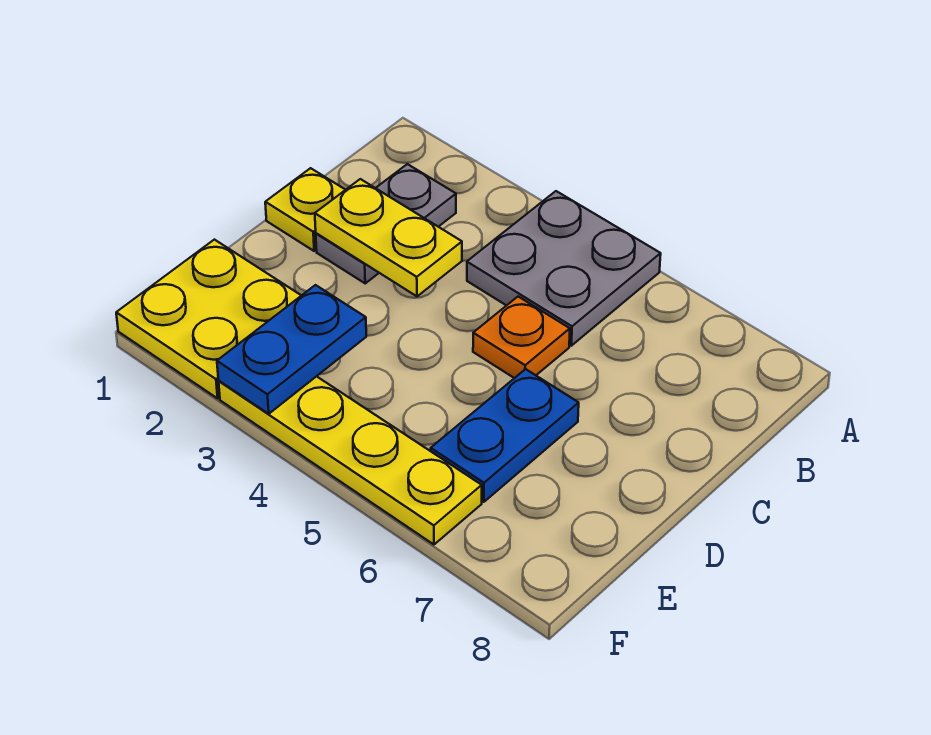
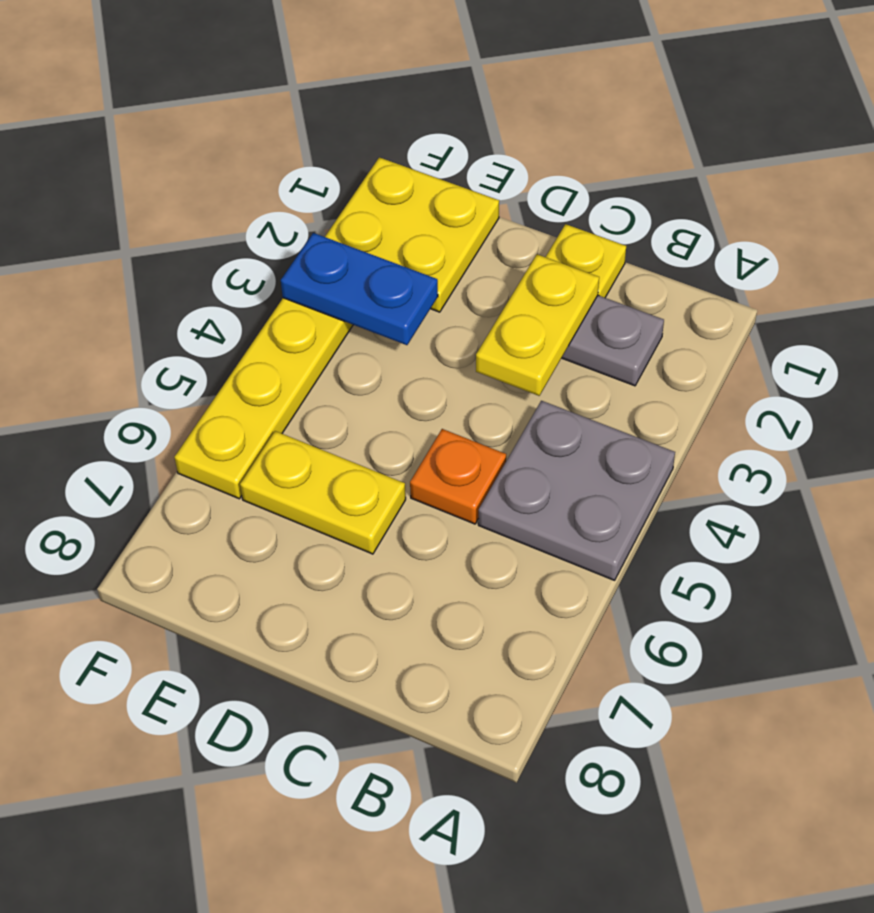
blue plate D6:E6 level 1 -> yellow plate D6:E6 level 1

